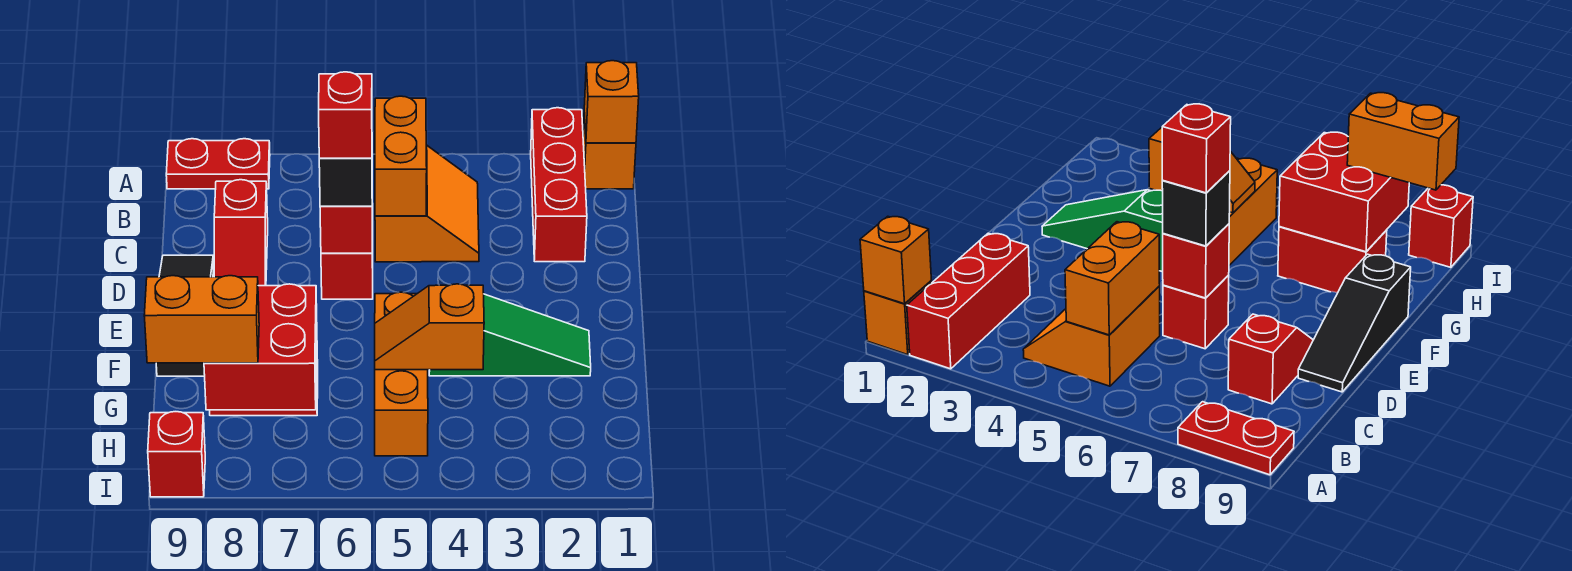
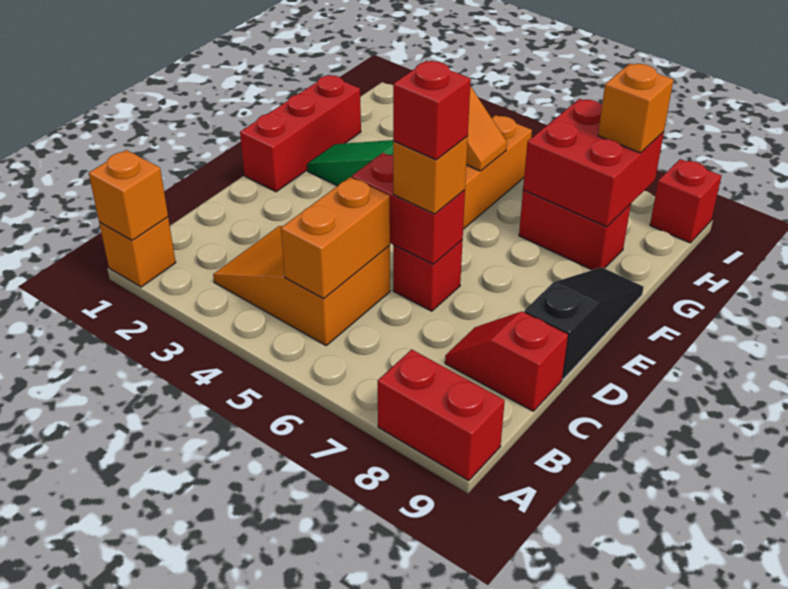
red brick A2:C2 level 1 -> red brick E1:G1 level 1
red plate A8:A9 level 1 -> red brick A8:A9 level 1
orange slope B4:C5 level 1 top 5 -> orange slope B3:C5 level 1 top 5
red slope C8:D8 level 1 top C -> red slope C8:C9 level 1 top 9
red brick D6 level 2 -> red brick D5:D6 level 2
black brick D6 level 3 -> orange brick D6 level 3
black slope D9:F9 level 1 top F -> black slope D9:F9 level 1 top D
orange brick H8:H9 level 3 -> orange brick H8 level 3

